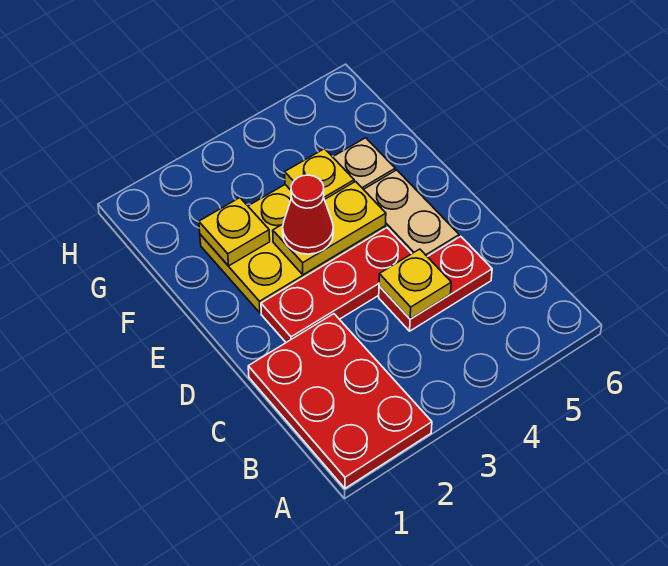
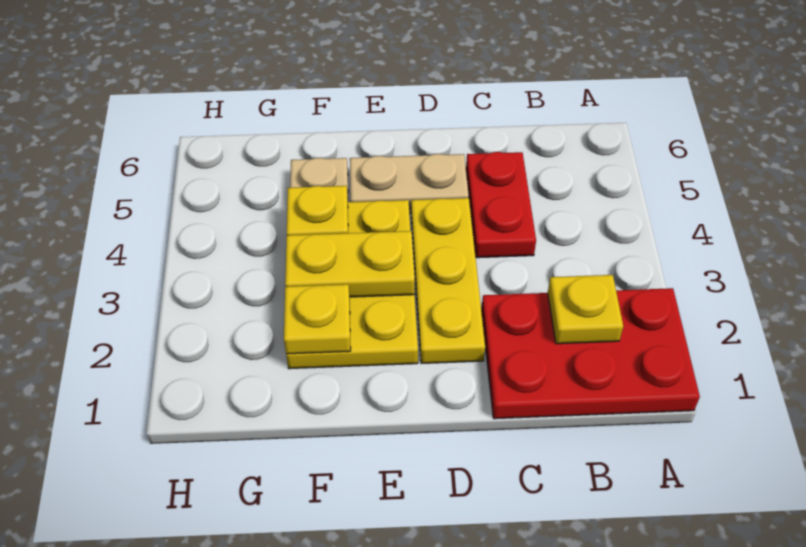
yellow plate C4 level 2 -> yellow plate B2 level 2
red plate D2:D4 level 1 -> yellow plate D2:D4 level 1
yellow plate E3:E4 level 2 -> yellow plate E3:F3 level 2
red cone E3 level 3 -> none

